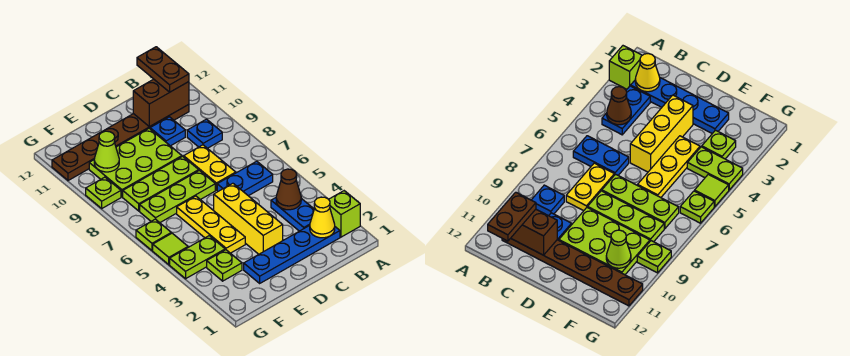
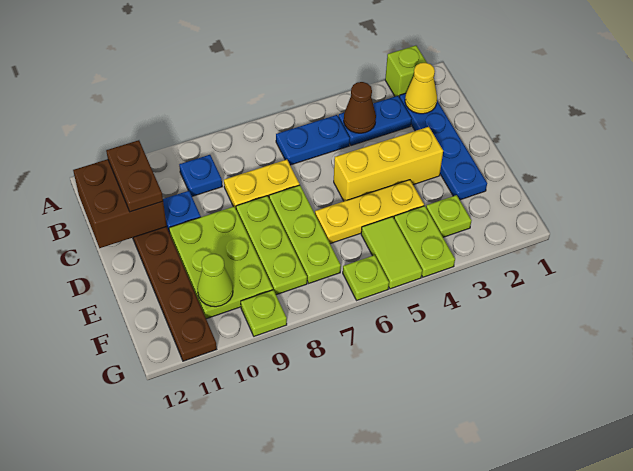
blue plate B6:C6 level 1 -> blue plate B5:B6 level 1
brown brick B11:C11 level 2 -> brown brick B11:C12 level 2
brown plate B11:B12 level 3 -> brown plate B11:C11 level 3
lime tile G5 level 1 -> lime tile F5:G5 level 1

